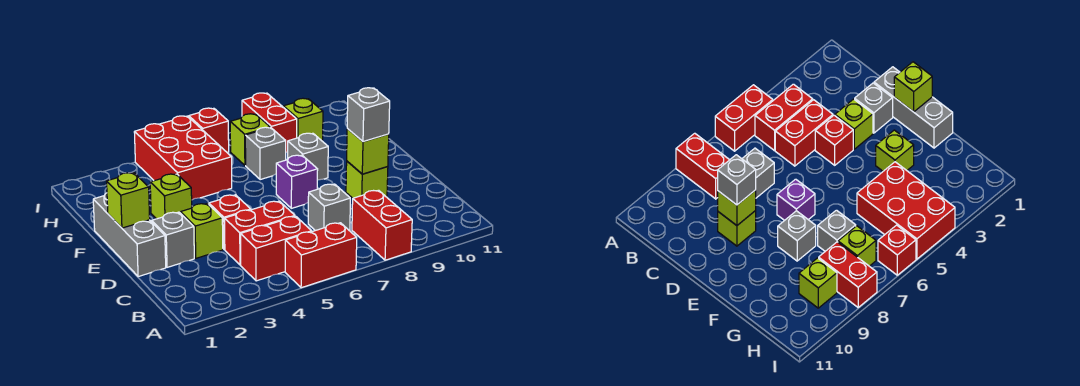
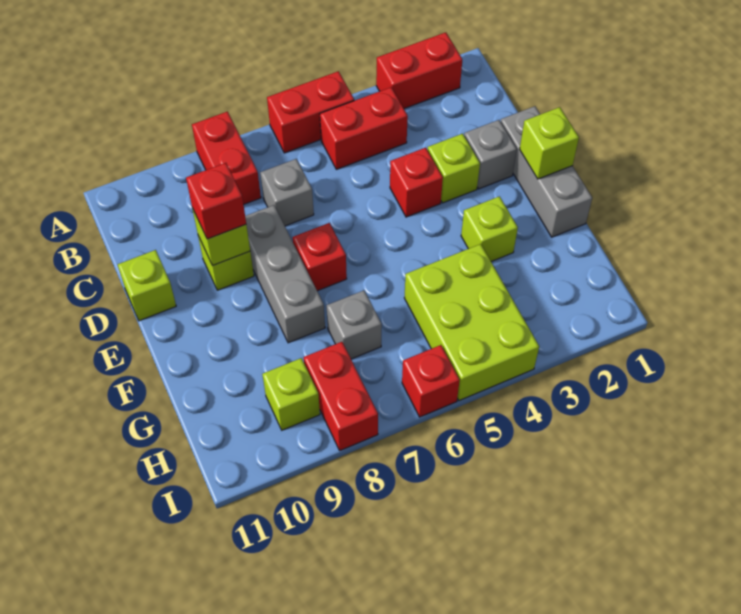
red brick C4:C5 level 1 -> red brick A2:A3 level 1
grey brick D9 level 3 -> red brick D9 level 3
purple brick E7 level 1 -> red brick E7 level 1
grey brick F8 level 1 -> grey brick D8:F8 level 1
red brick G4:I5 level 1 -> lime brick G4:I5 level 1
lime brick H7 level 1 -> lime brick D11 level 1

